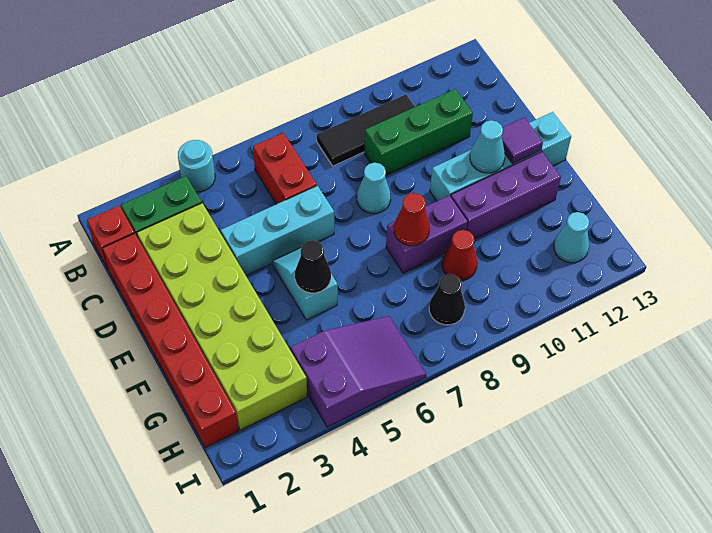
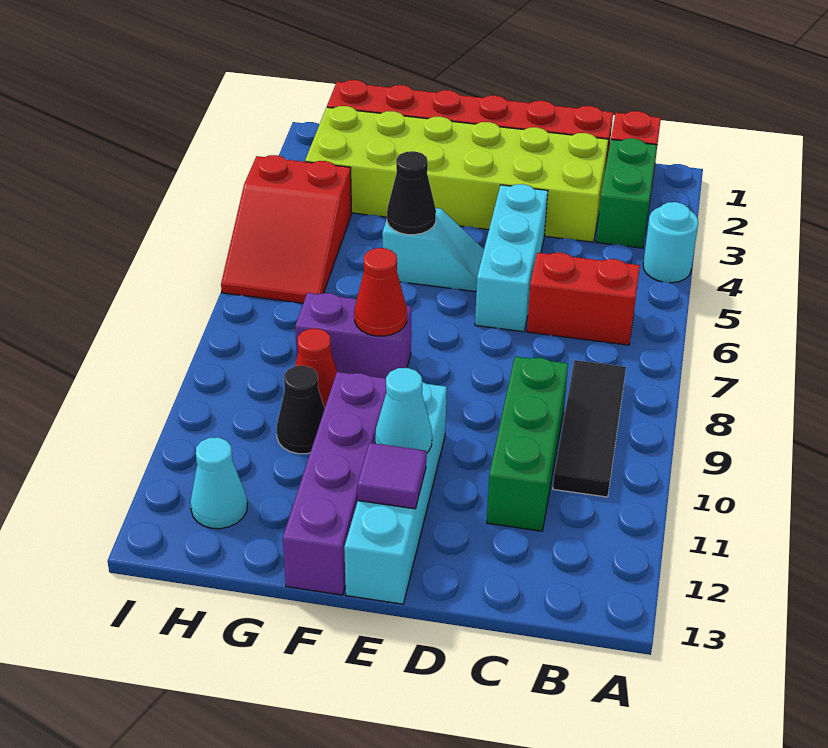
cyan cone D8 level 1 -> none
purple brick F8:F9 level 1 -> purple brick F8:G8 level 1
purple brick F10:F12 level 1 -> purple brick F10:F13 level 1
purple slope H4:I6 level 1 top 4 -> red slope H4:I6 level 1 top 4
black cone H8 level 1 -> black cone G10 level 1

